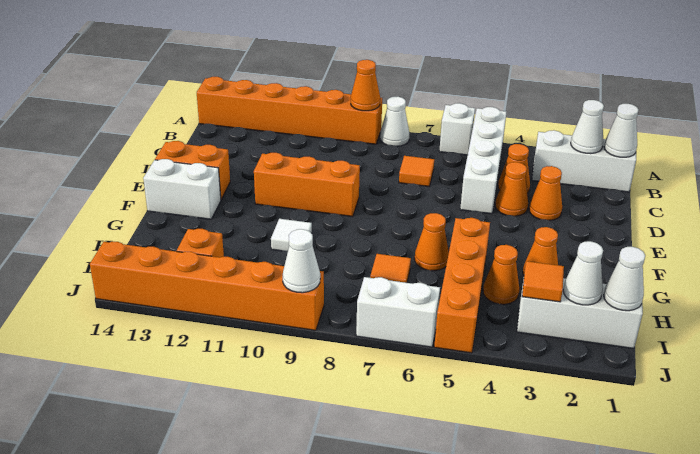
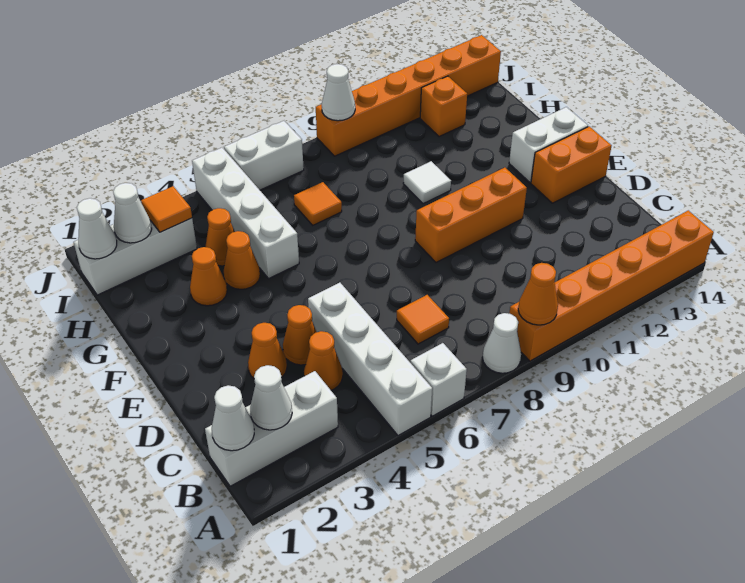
orange brick G5:J5 level 1 -> white brick G5:J5 level 1
orange cone G6 level 1 -> orange cone G4 level 1

